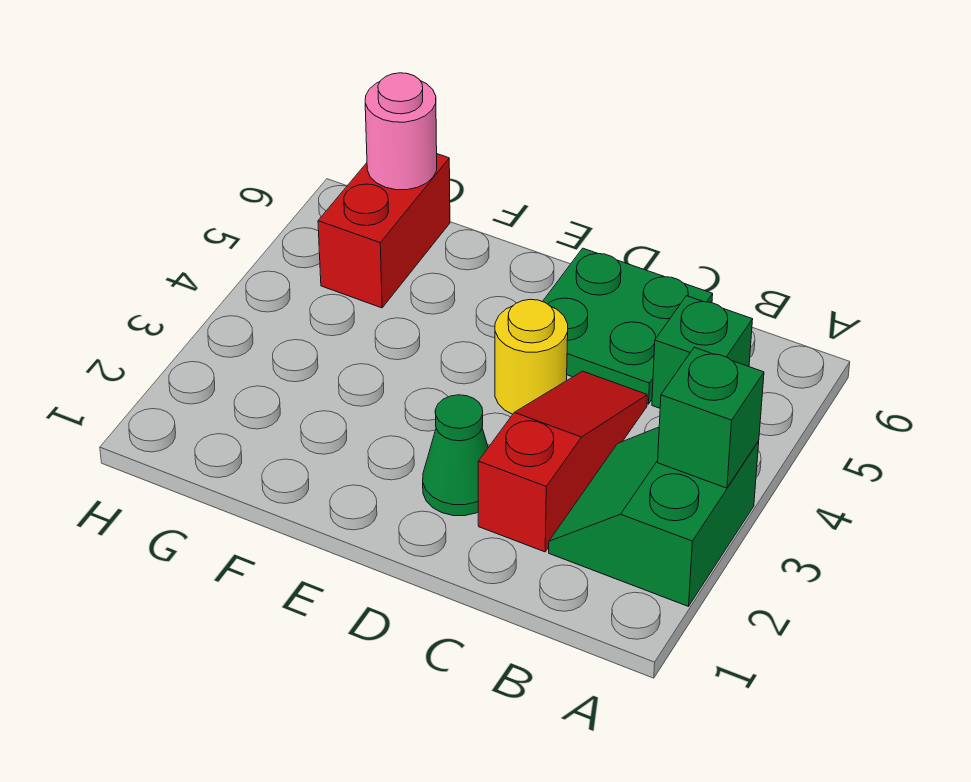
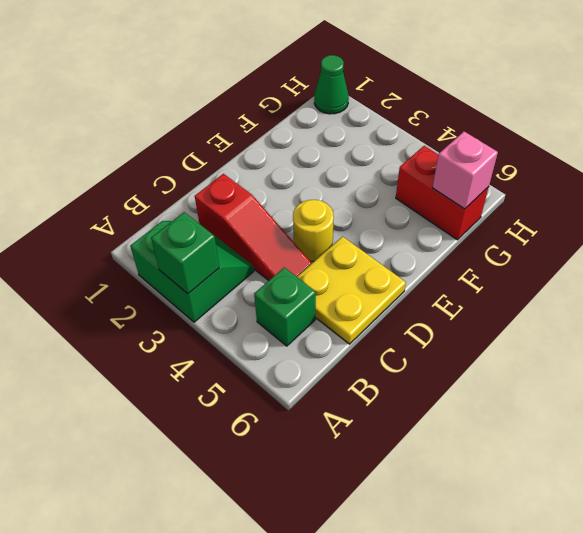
green plate C5:D6 level 1 -> yellow plate C5:D6 level 1
green cone D2 level 1 -> green cone H1 level 1
pink round brick G6 level 2 -> pink brick G6 level 2

